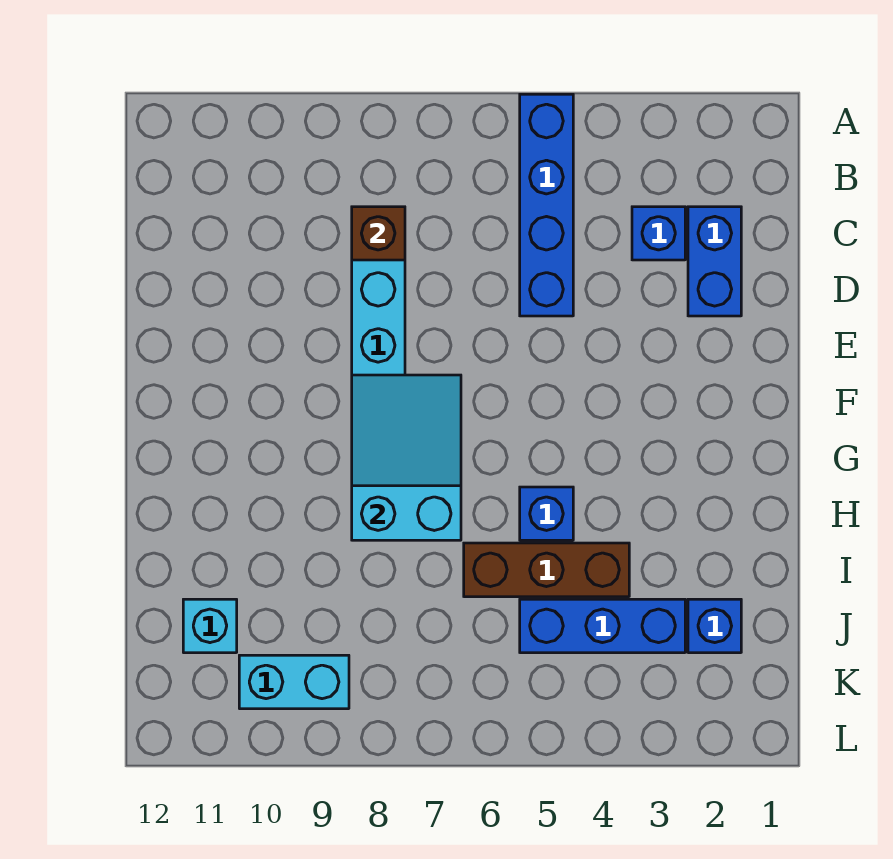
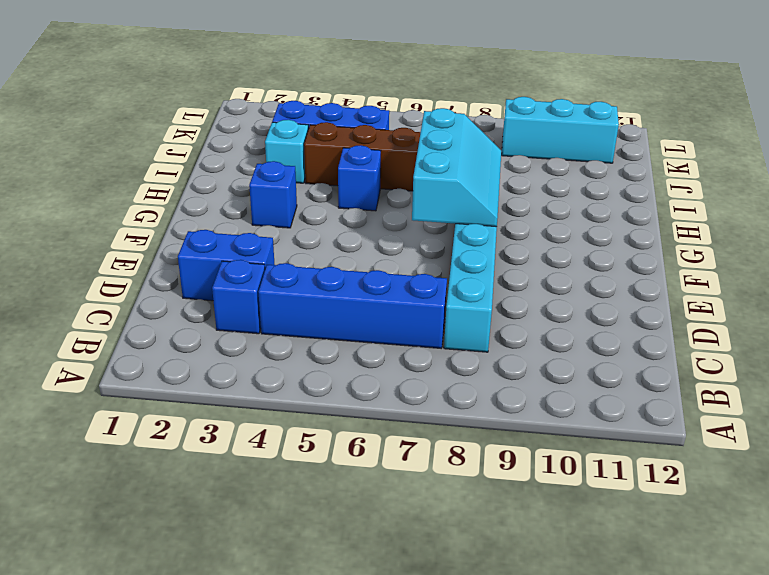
blue brick A5:D5 level 1 -> blue brick C4:C7 level 1
blue brick C2:D2 level 1 -> blue brick D2:D3 level 1
brown brick C8 level 2 -> none
cyan slope F7:H8 level 2 top H -> cyan slope F7:H8 level 2 top 7
blue brick J2 level 1 -> blue brick G3 level 1
cyan brick J11 level 1 -> cyan brick I3 level 1
cyan brick K9:K10 level 1 -> cyan brick K9:K11 level 1

